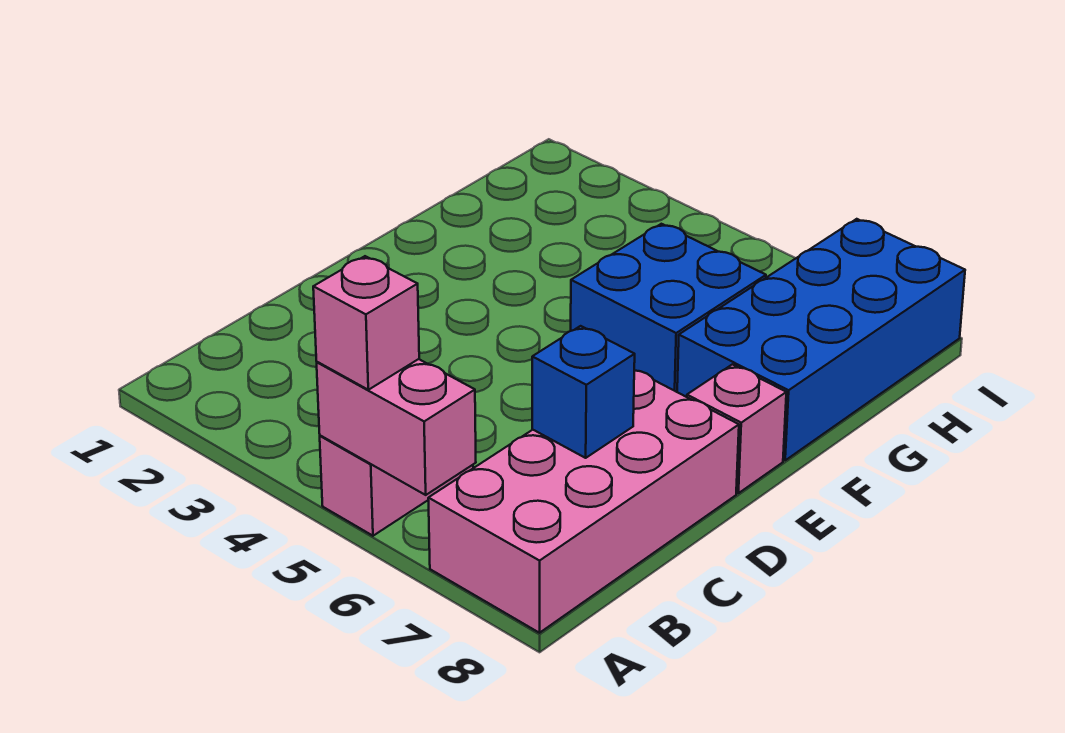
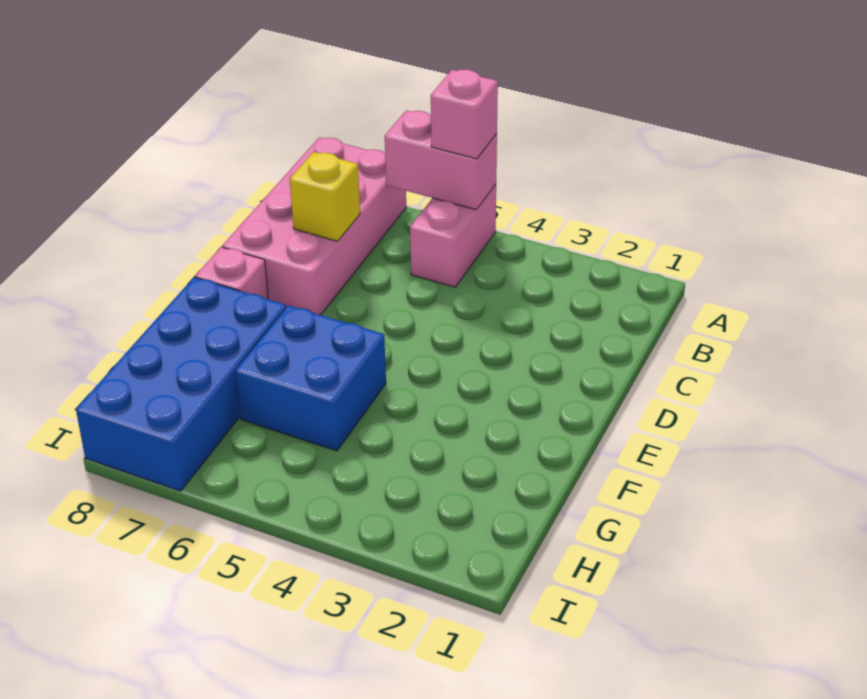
blue brick C7 level 2 -> yellow brick C7 level 2

